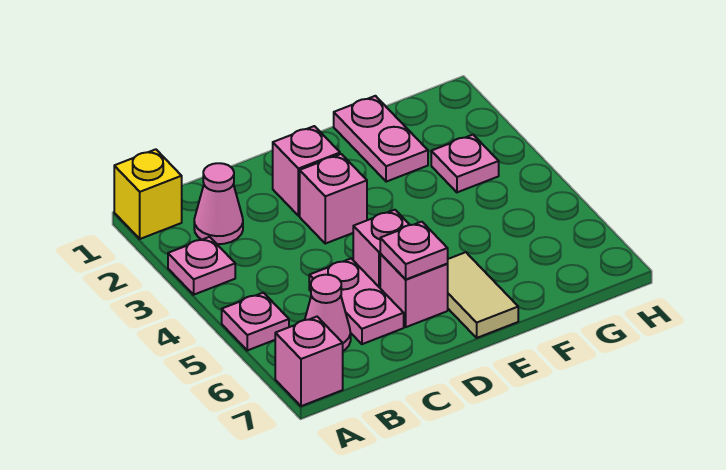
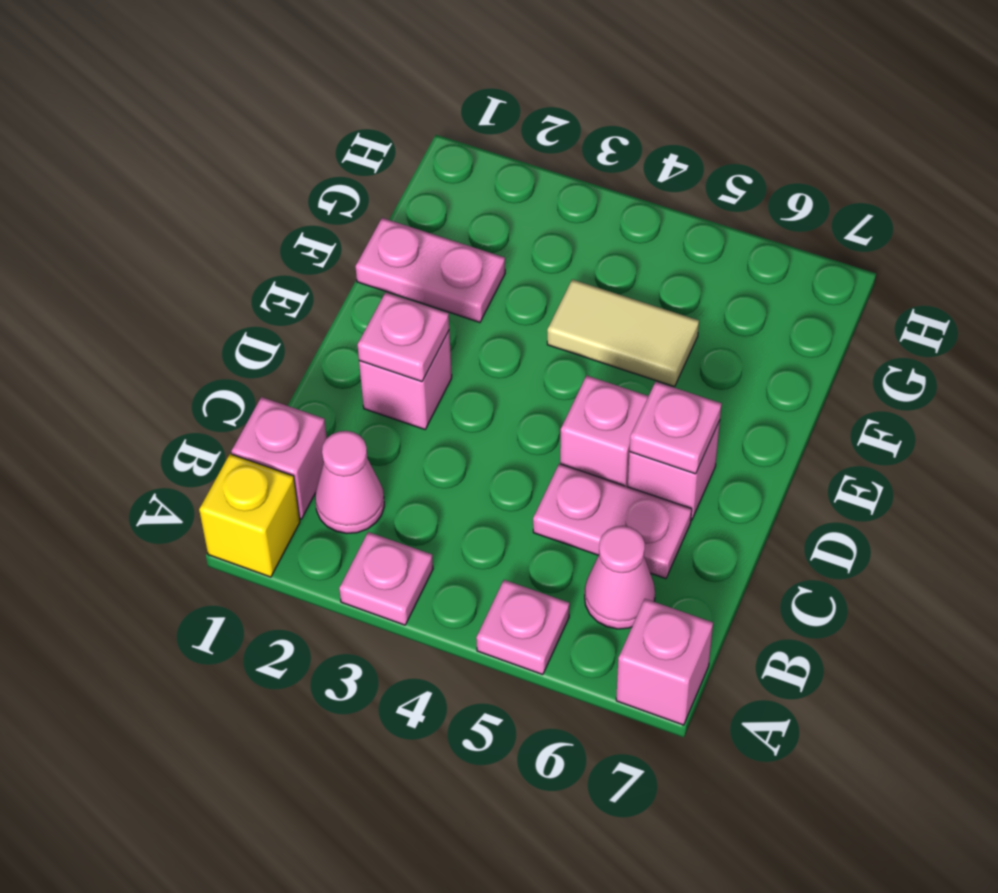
pink brick D3 level 1 -> pink brick B1 level 1
tan tile E6:E7 level 1 -> tan tile F4:F5 level 1
pink plate G3 level 1 -> pink plate D2 level 2

